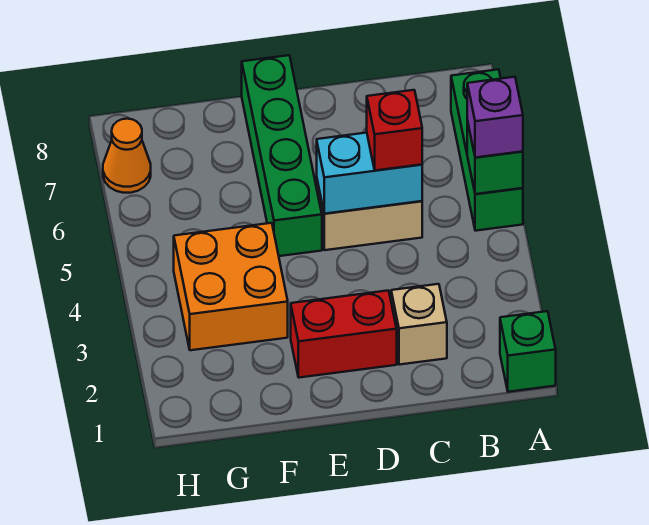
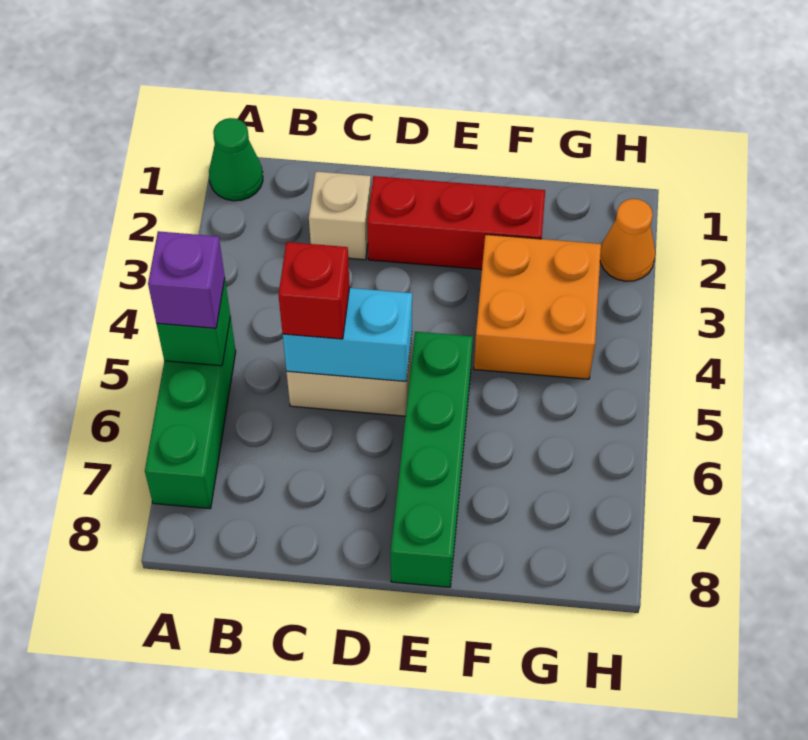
green brick A1 level 1 -> green cone A1 level 1
red brick D2:E2 level 1 -> red brick D2:F2 level 1
orange cone H7 level 1 -> orange cone H2 level 1

